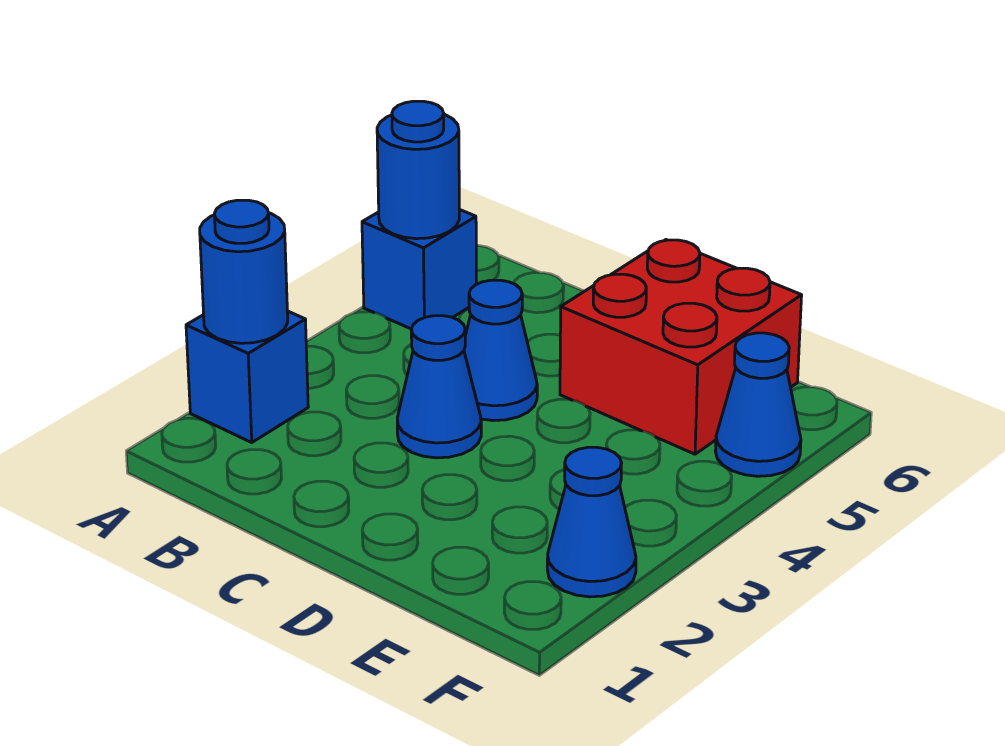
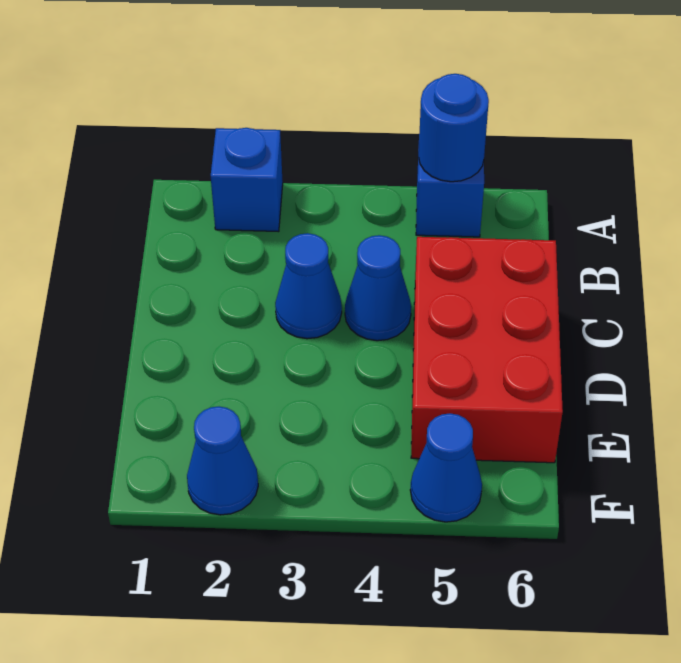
blue round brick A2 level 2 -> none
red brick D5:E6 level 1 -> red brick C5:E6 level 1

